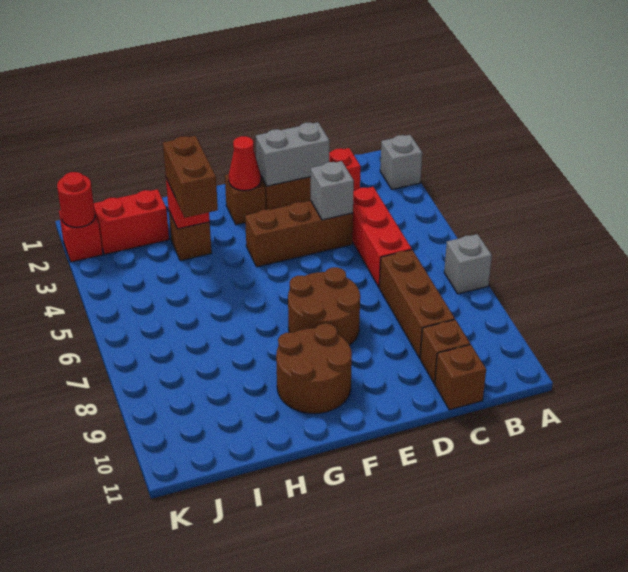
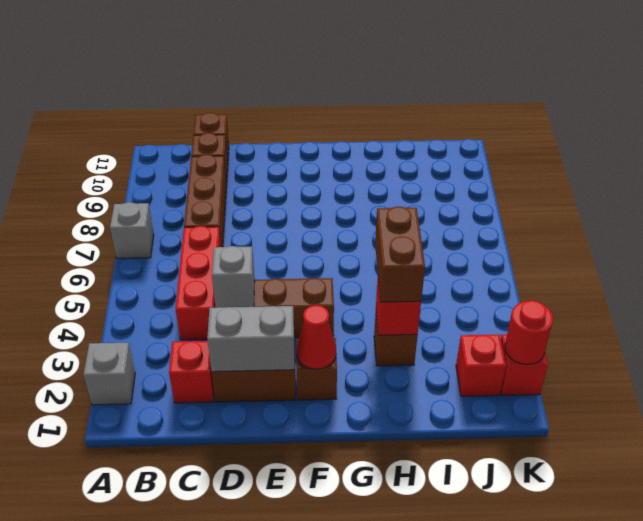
brown round brick E7:F8 level 1 -> none
brown round brick F9:G10 level 1 -> none
red brick I2:J2 level 1 -> red brick J2 level 1

